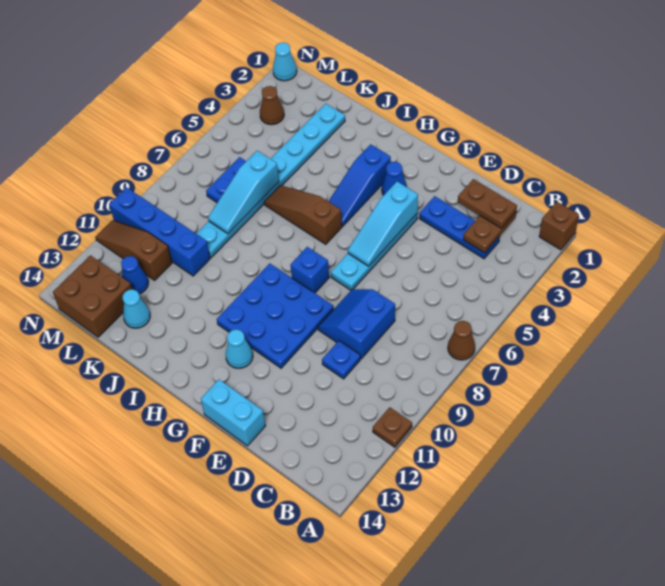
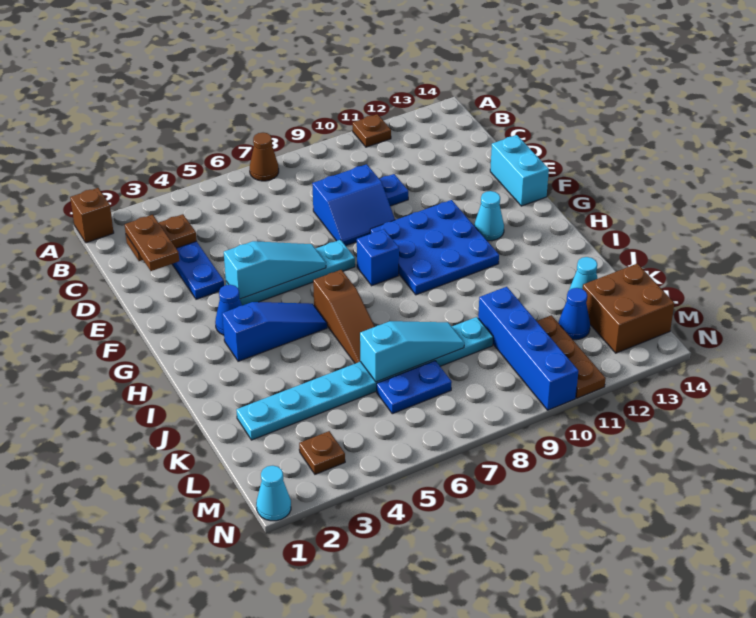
brown slope L11:N11 level 1 top L -> brown plate L11:N11 level 1
brown cone M3 level 1 -> brown plate M3 level 1

